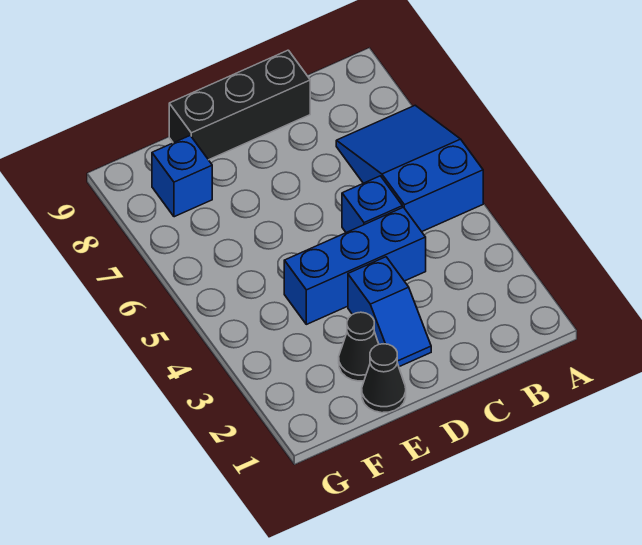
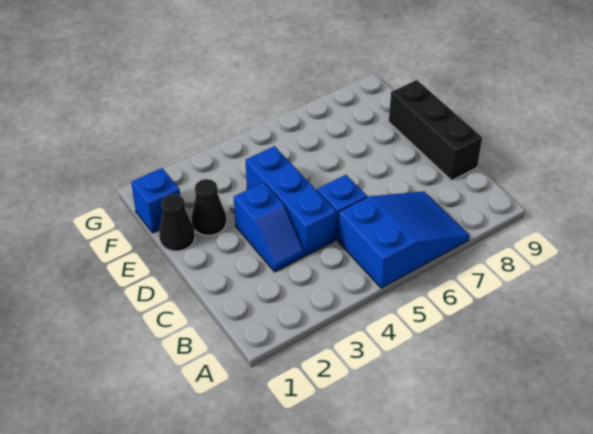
blue slope D2:D3 level 1 top 3 -> blue slope C3:D3 level 1 top D
blue brick F8 level 1 -> blue brick F1 level 1

